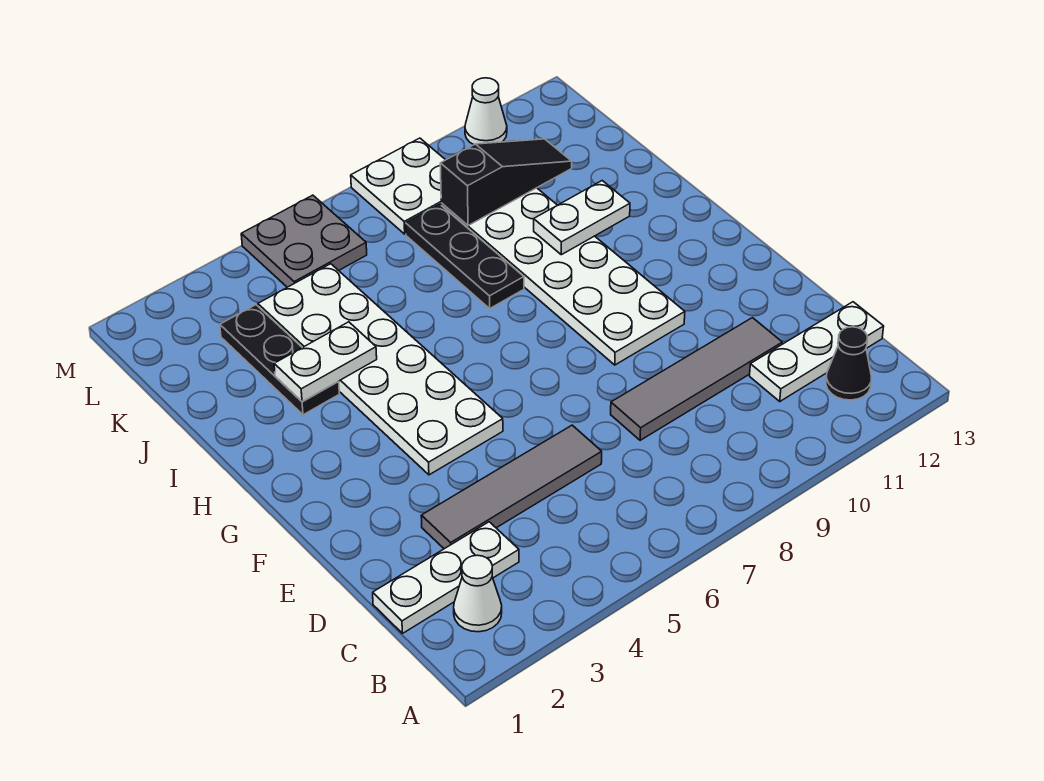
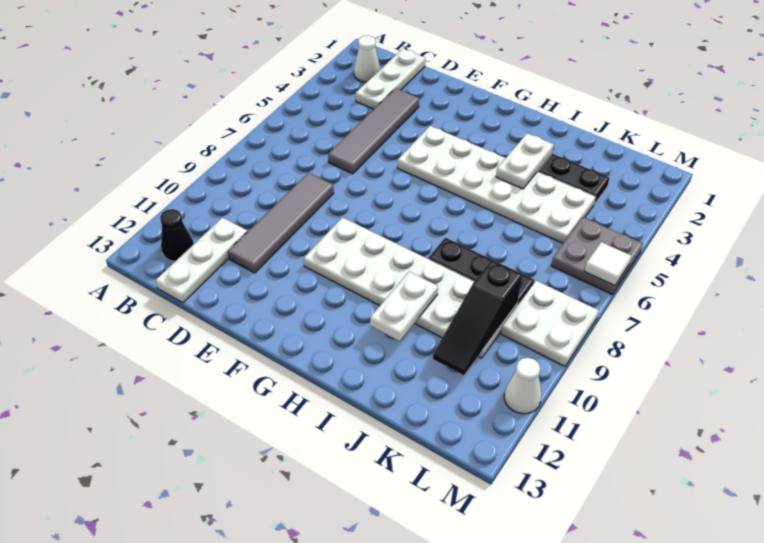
none -> white tile M6 level 2

